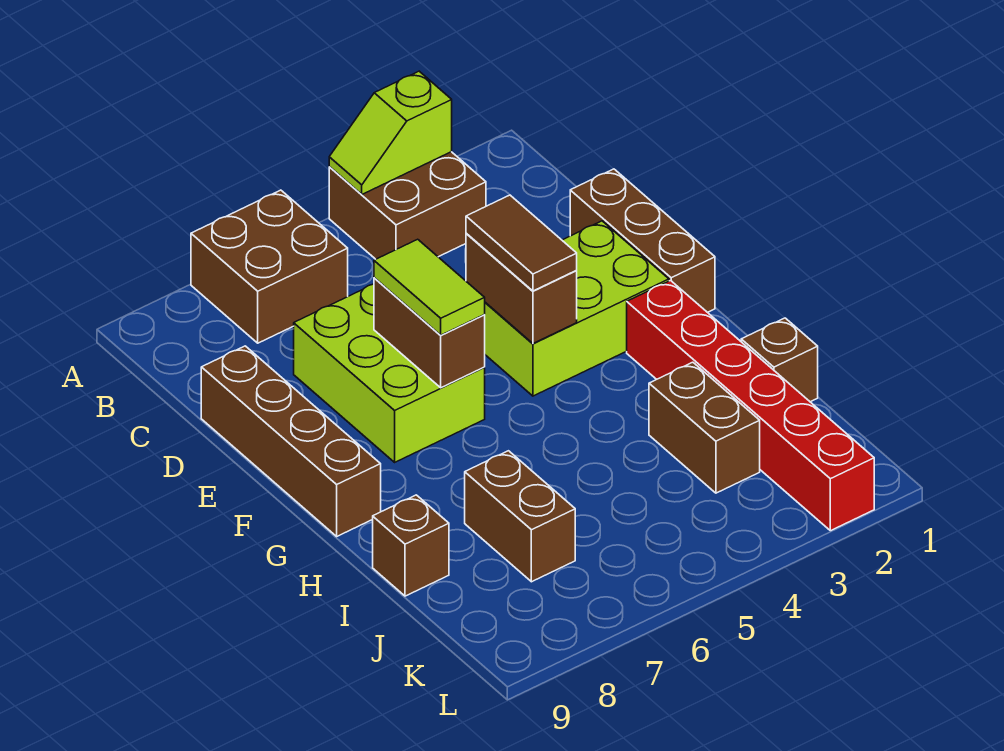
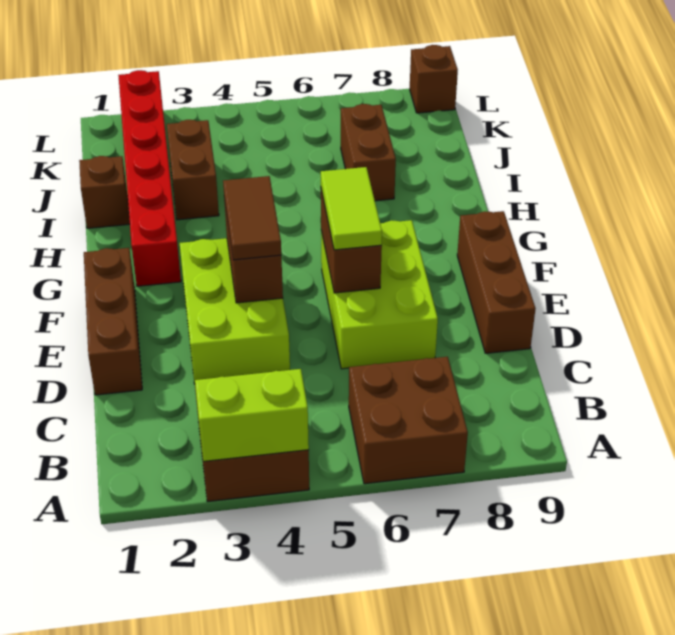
lime slope A3:A4 level 2 top 3 -> lime brick A3:A4 level 2
brown brick D9:G9 level 1 -> brown brick D9:F9 level 1
lime brick E2:F4 level 1 -> lime brick D3:F4 level 1
brown brick I9 level 1 -> brown brick L9 level 1

